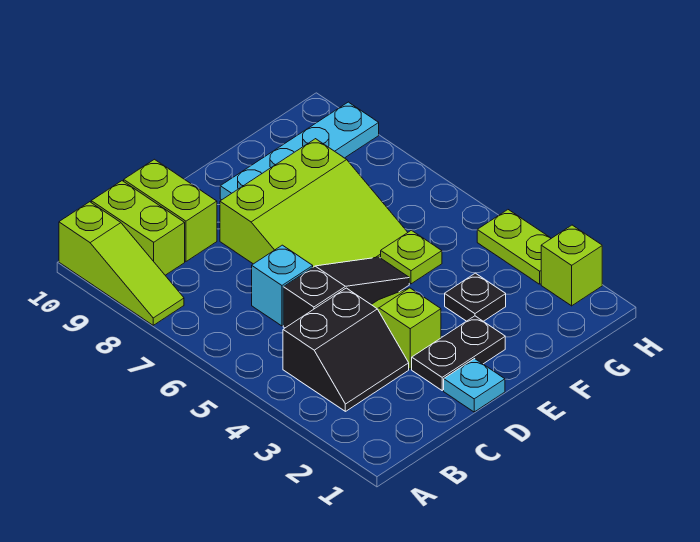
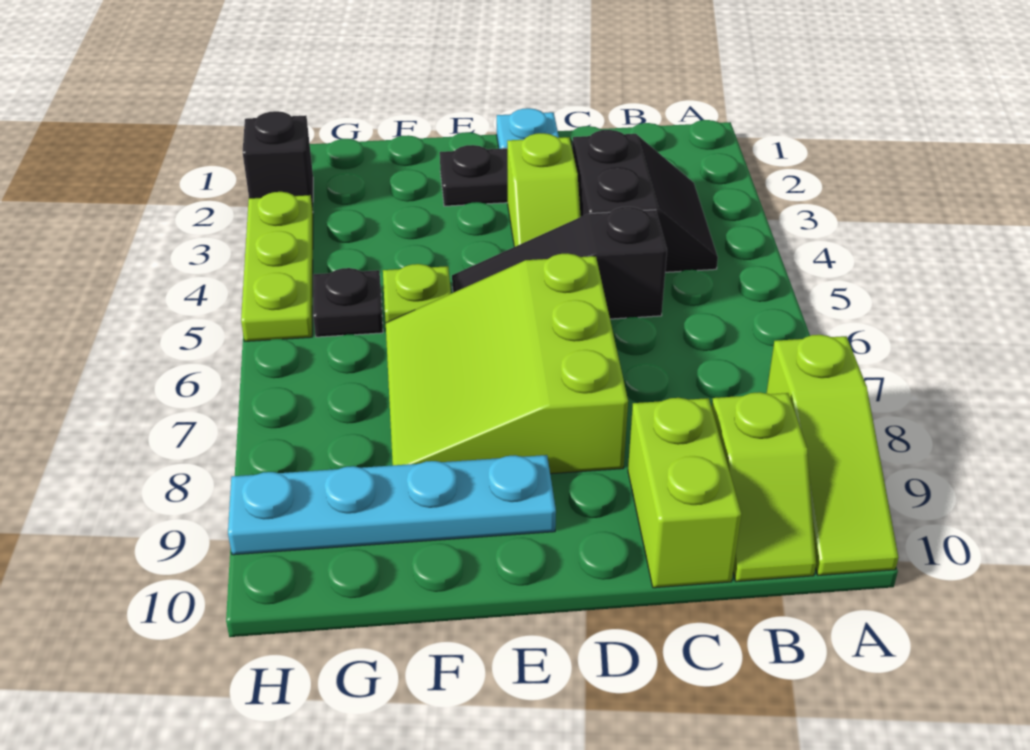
lime slope A8:A10 level 1 top 10 -> lime slope A8:A10 level 1 top 8
black slope B3:C4 level 1 top 4 -> black slope B3:C4 level 1 top C
lime brick B9:B10 level 1 -> lime slope B9:B10 level 1 top 9
cyan brick C6 level 1 -> none
lime slope D6:F8 level 1 top 8 -> lime slope D6:F8 level 1 top D
black plate F3 level 1 -> black plate G5 level 1
lime brick H2 level 1 -> black brick H2 level 1
lime plate H3:H4 level 1 -> lime plate H3:H5 level 1

